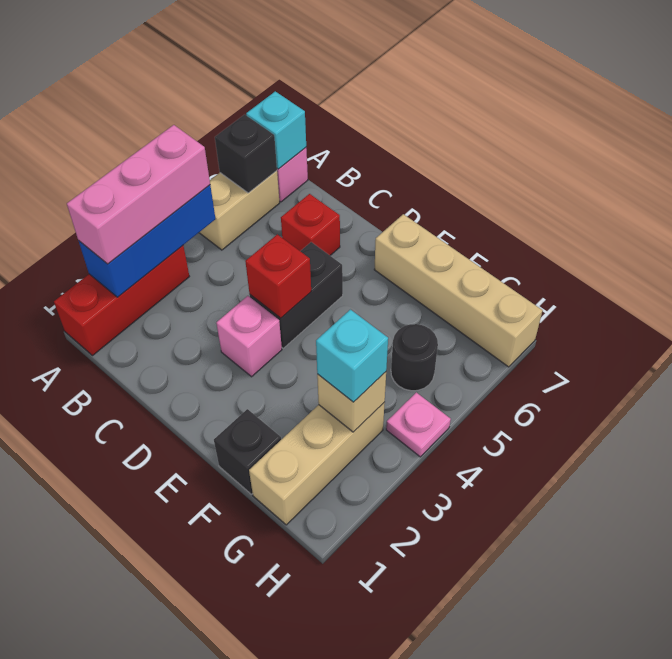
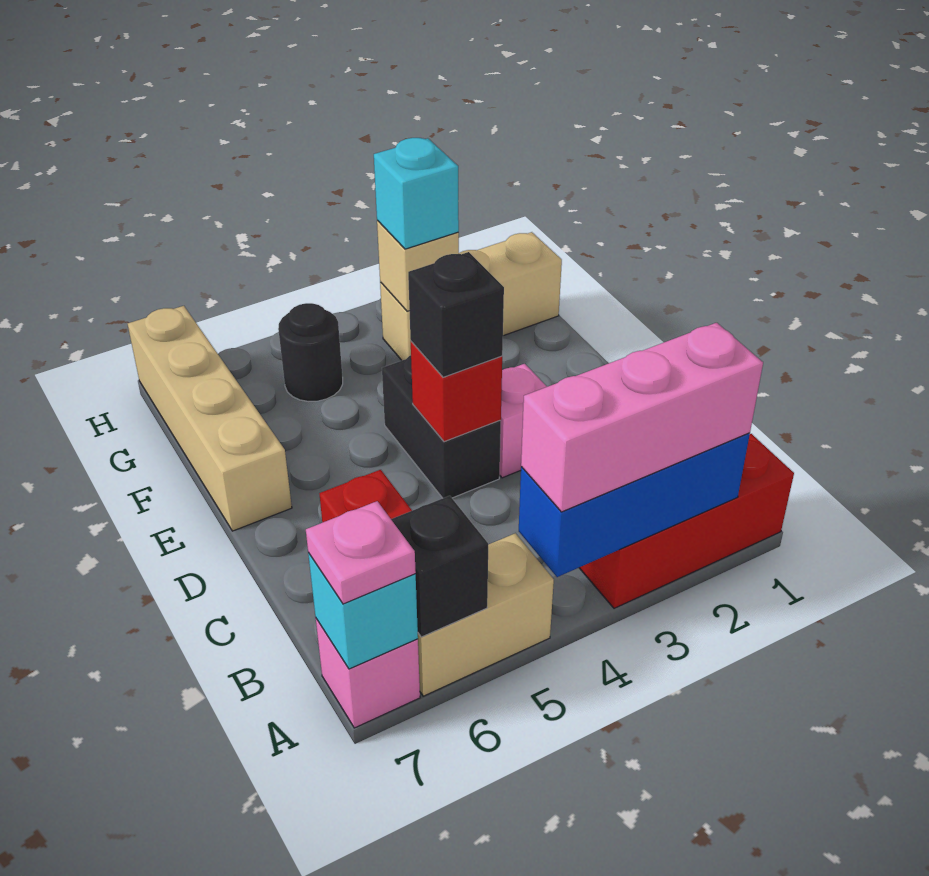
black brick D4:D5 level 1 -> black brick D4:E4 level 1
black brick F1 level 1 -> black brick D4 level 3
pink plate H4 level 1 -> pink plate A7 level 3

